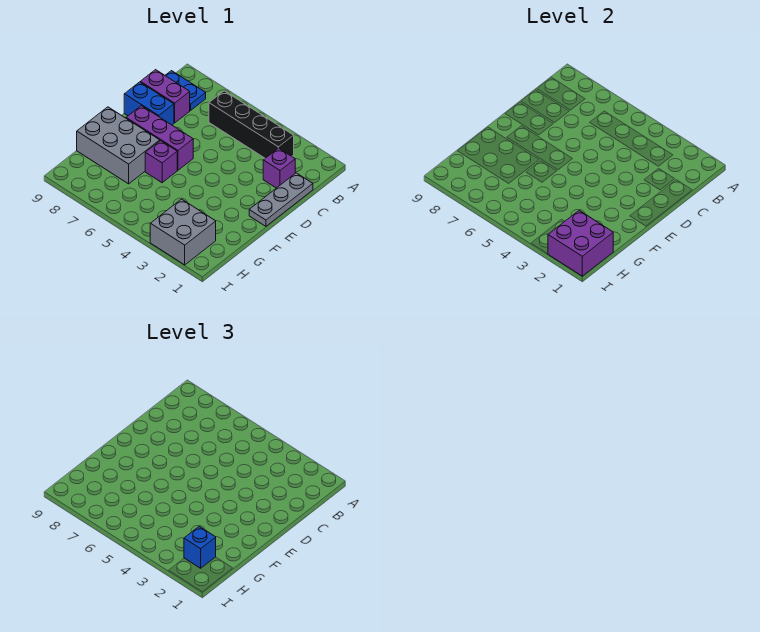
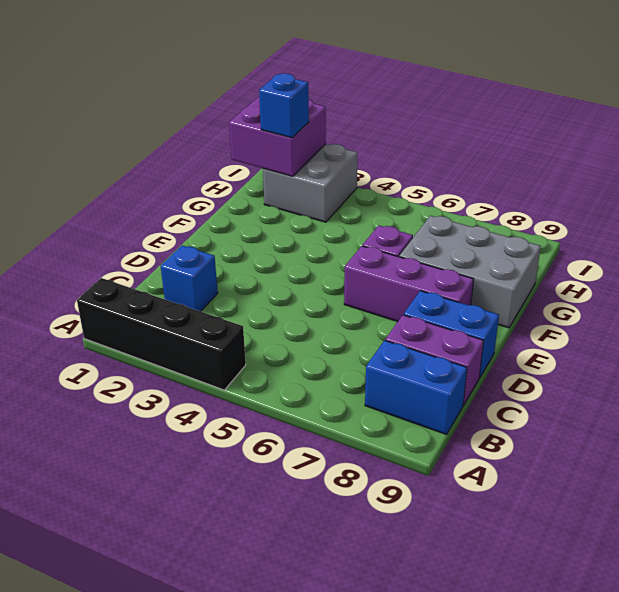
black brick B3:B6 level 1 -> black brick A1:A4 level 1
blue plate B8:B9 level 1 -> blue brick B8:B9 level 1
grey plate C1:E1 level 1 -> none
purple brick C2 level 1 -> blue brick C2 level 1

